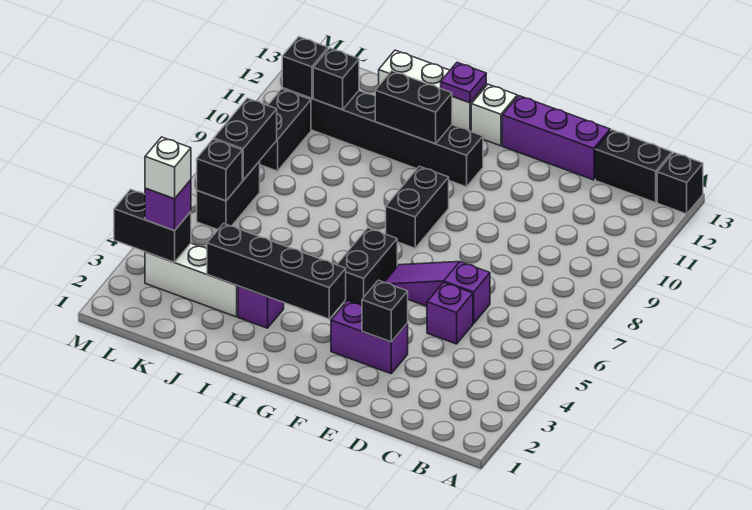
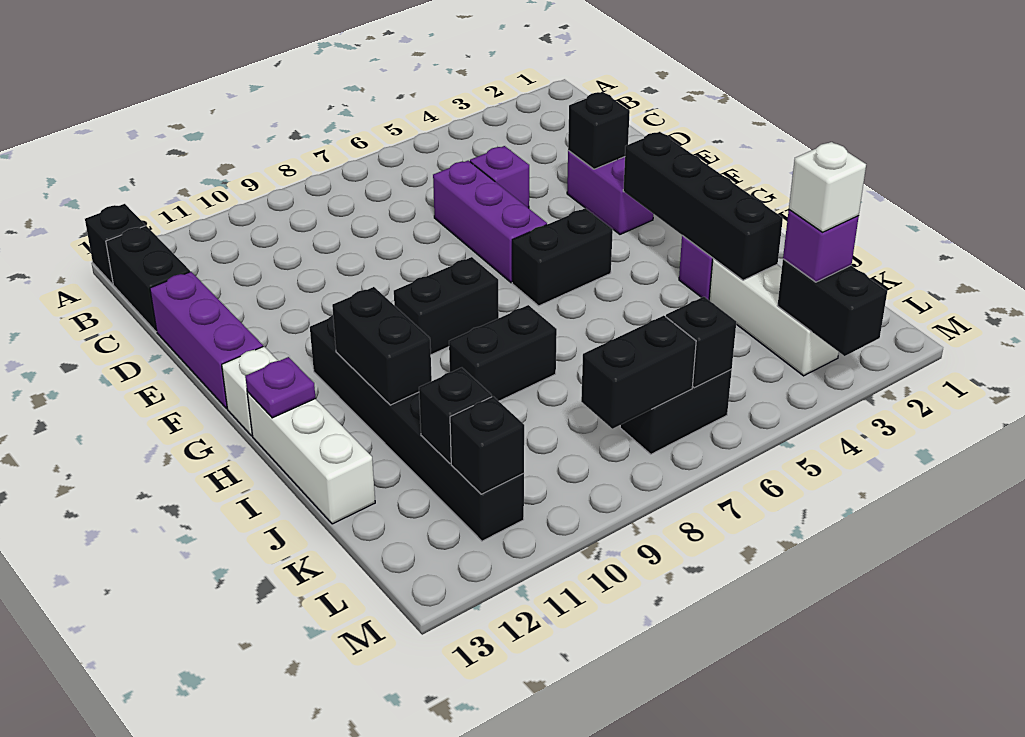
purple slope D6:F6 level 1 top D -> purple brick D6:F6 level 1
black brick L9:L10 level 1 -> black brick I8:I9 level 1

